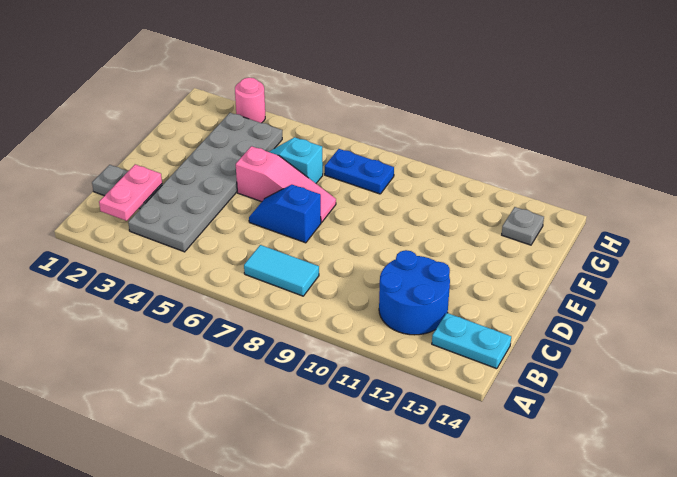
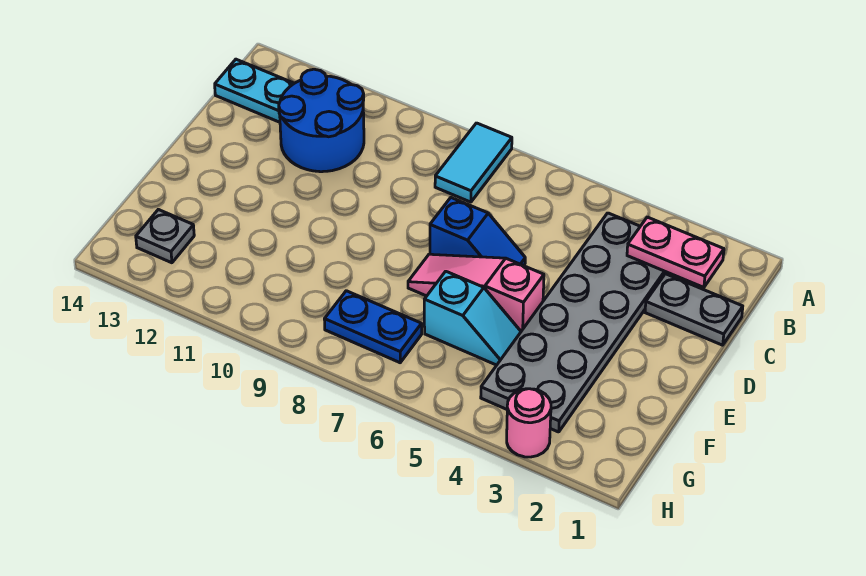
pink plate B2:C2 level 2 -> pink plate B2:B3 level 2
cyan tile B7:B8 level 1 -> cyan tile A8:B8 level 1

